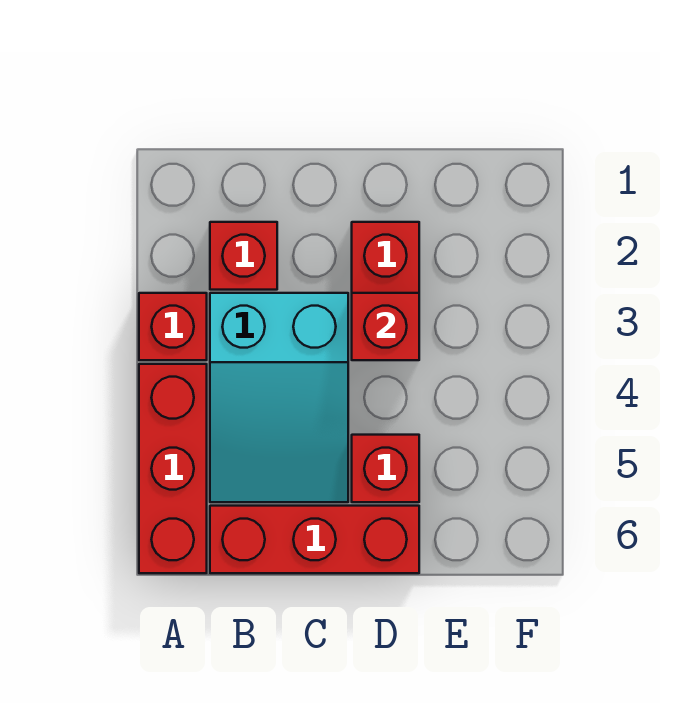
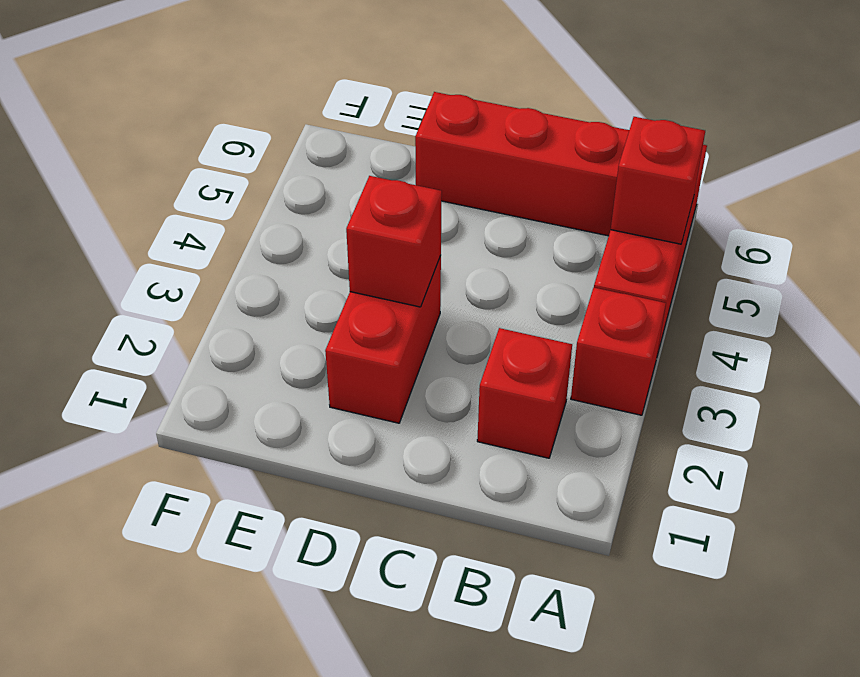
cyan slope B3:C5 level 1 top 3 -> none
red brick D5 level 1 -> red brick A5 level 2

